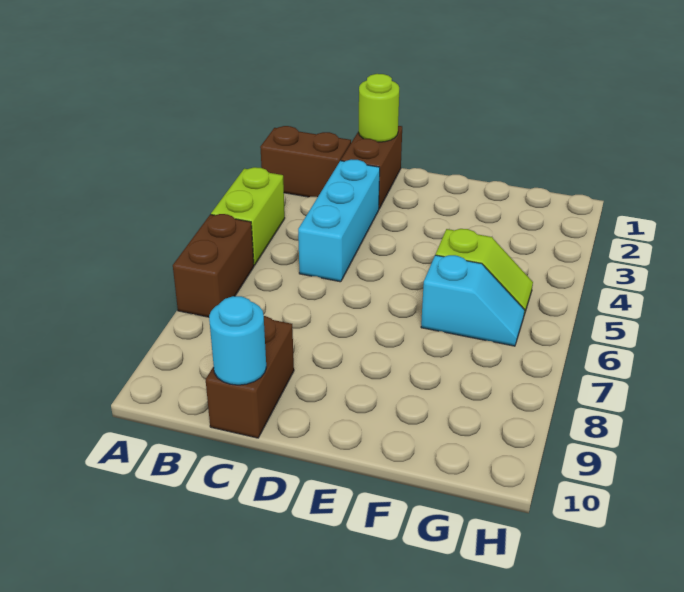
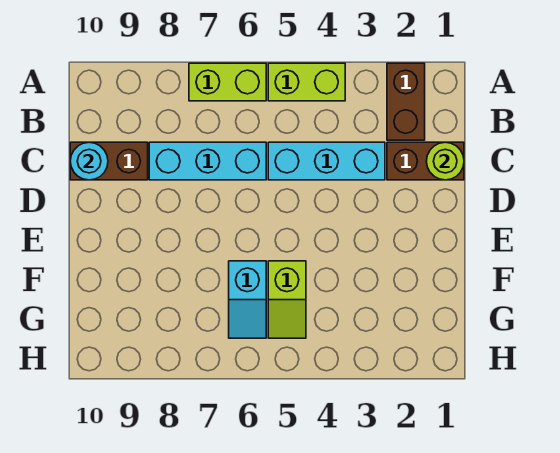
brown brick A6:A7 level 1 -> lime brick A6:A7 level 1
none -> cyan brick C6:C8 level 1

